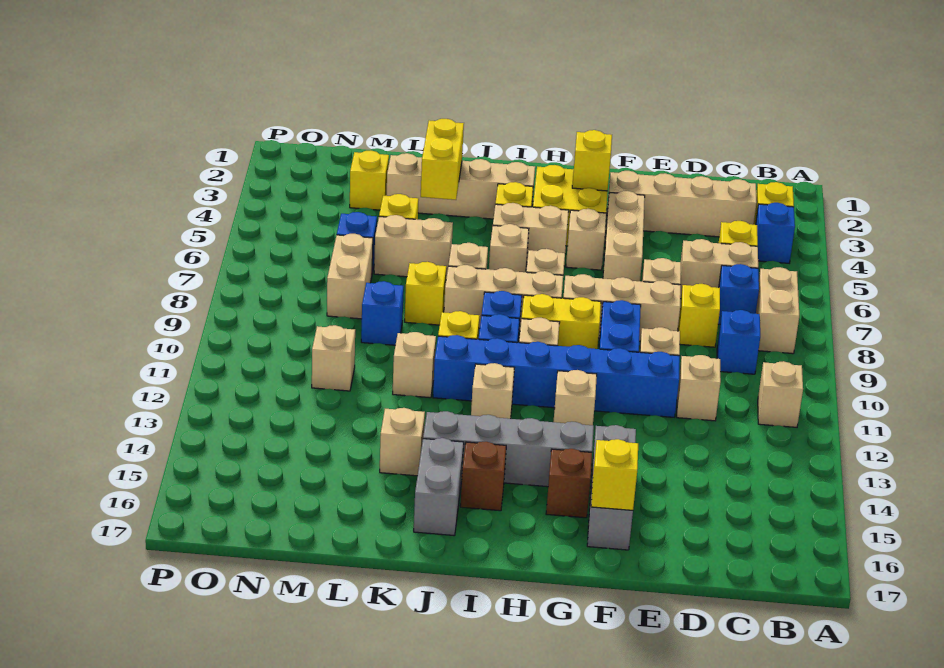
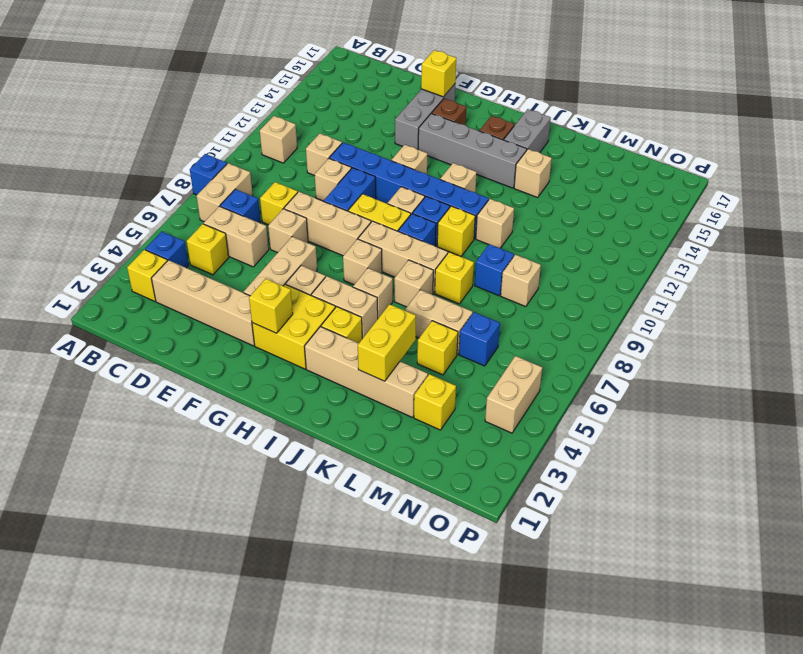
blue brick C9 level 1 -> blue brick A8 level 1
tan brick M7:M8 level 1 -> tan brick O4:O5 level 1
tan brick M11 level 1 -> tan brick M9 level 1

